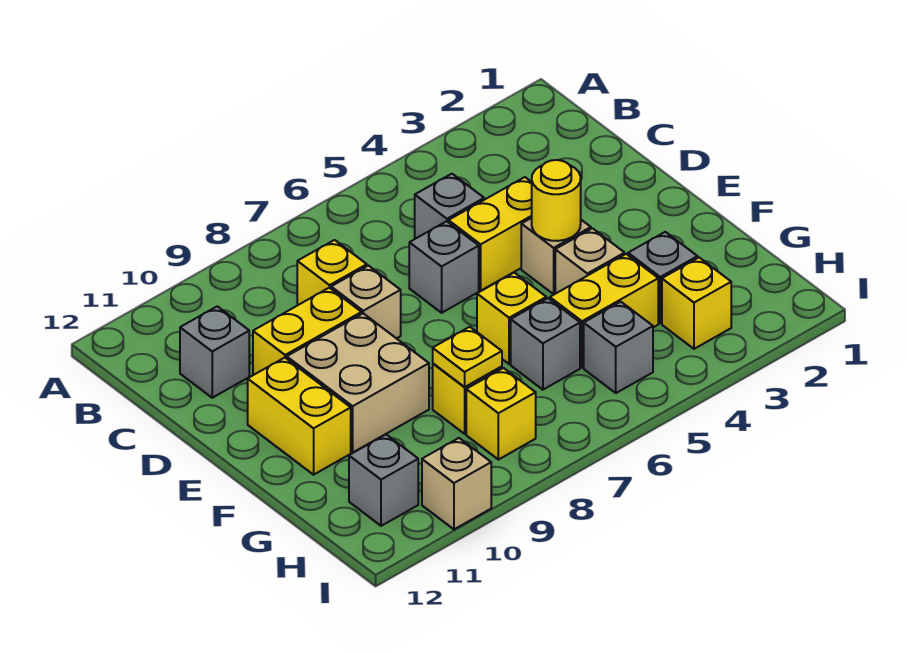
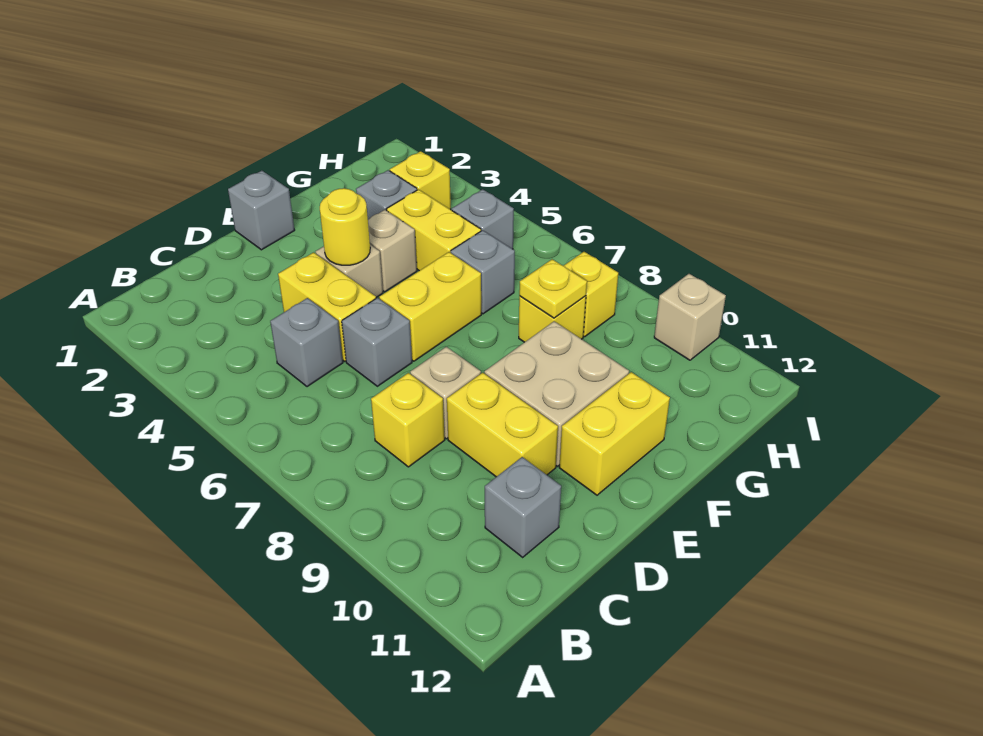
yellow brick F6 level 1 -> yellow brick E6:F6 level 1
grey brick H11 level 1 -> grey brick E1 level 1

